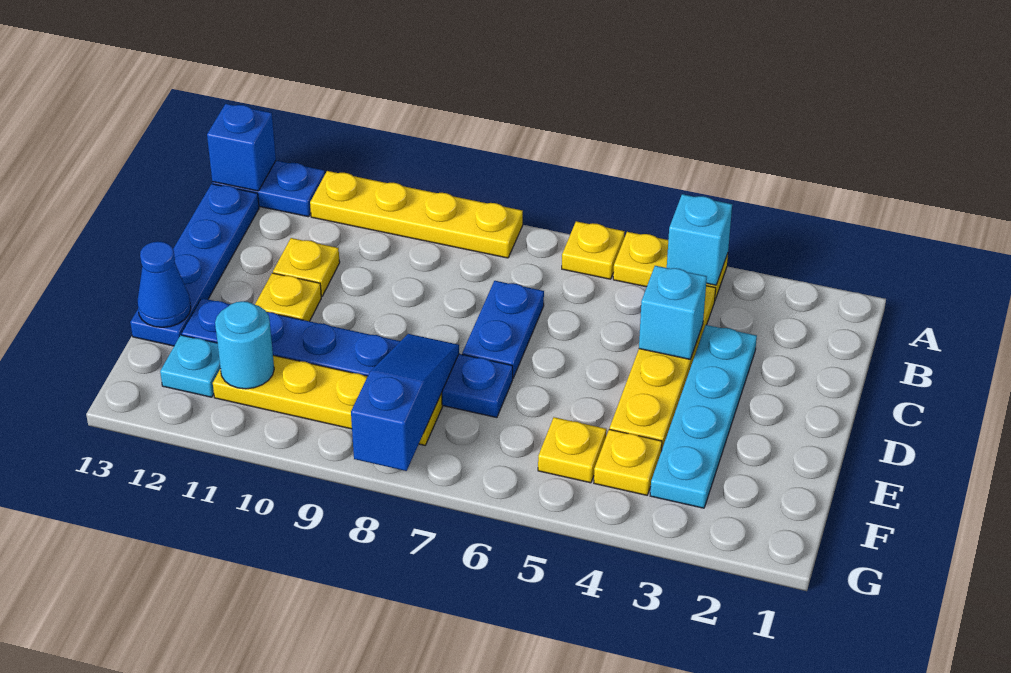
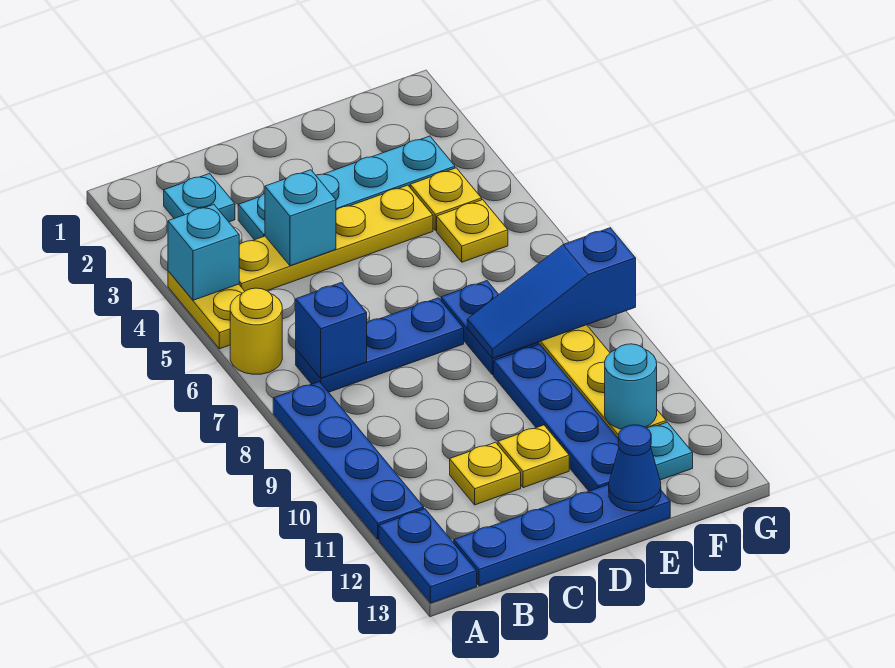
yellow plate A6 level 1 -> yellow round brick A6 level 1
yellow plate A8:A11 level 1 -> blue plate A8:A11 level 1
blue brick A13 level 2 -> blue brick B7 level 2
none -> cyan plate B2 level 1
blue plate C7:D7 level 1 -> blue plate B7:D7 level 1

